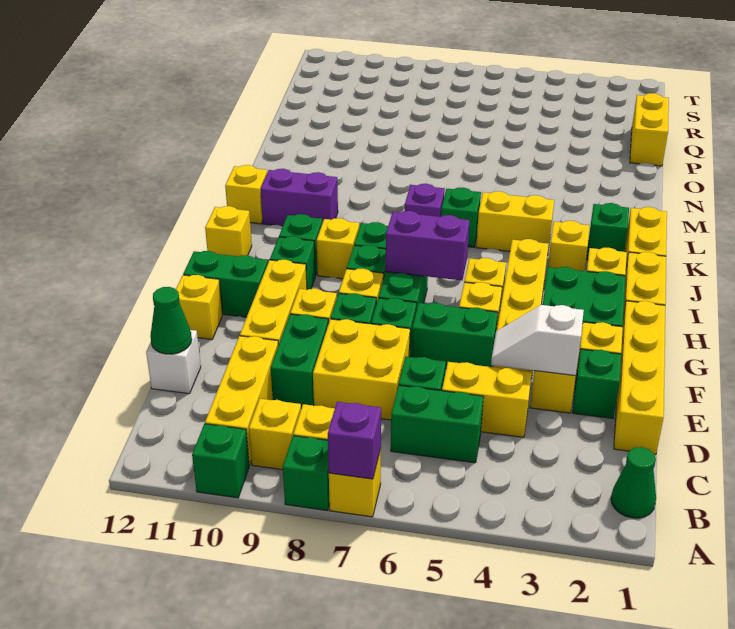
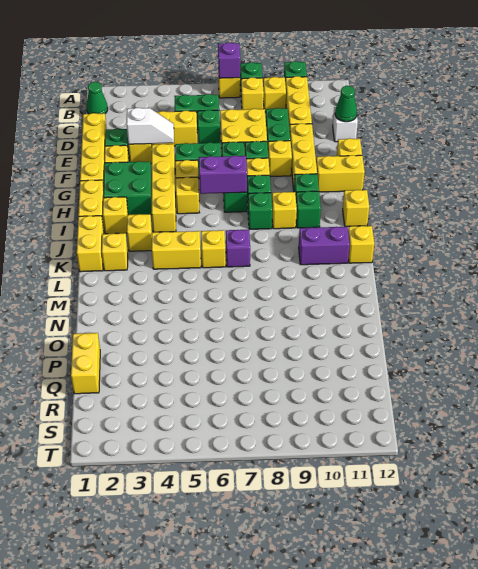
green brick G11:G12 level 1 -> yellow brick G11:G12 level 1
green brick K2 level 1 -> yellow brick K2 level 1
green brick K6 level 1 -> yellow brick K6 level 1

